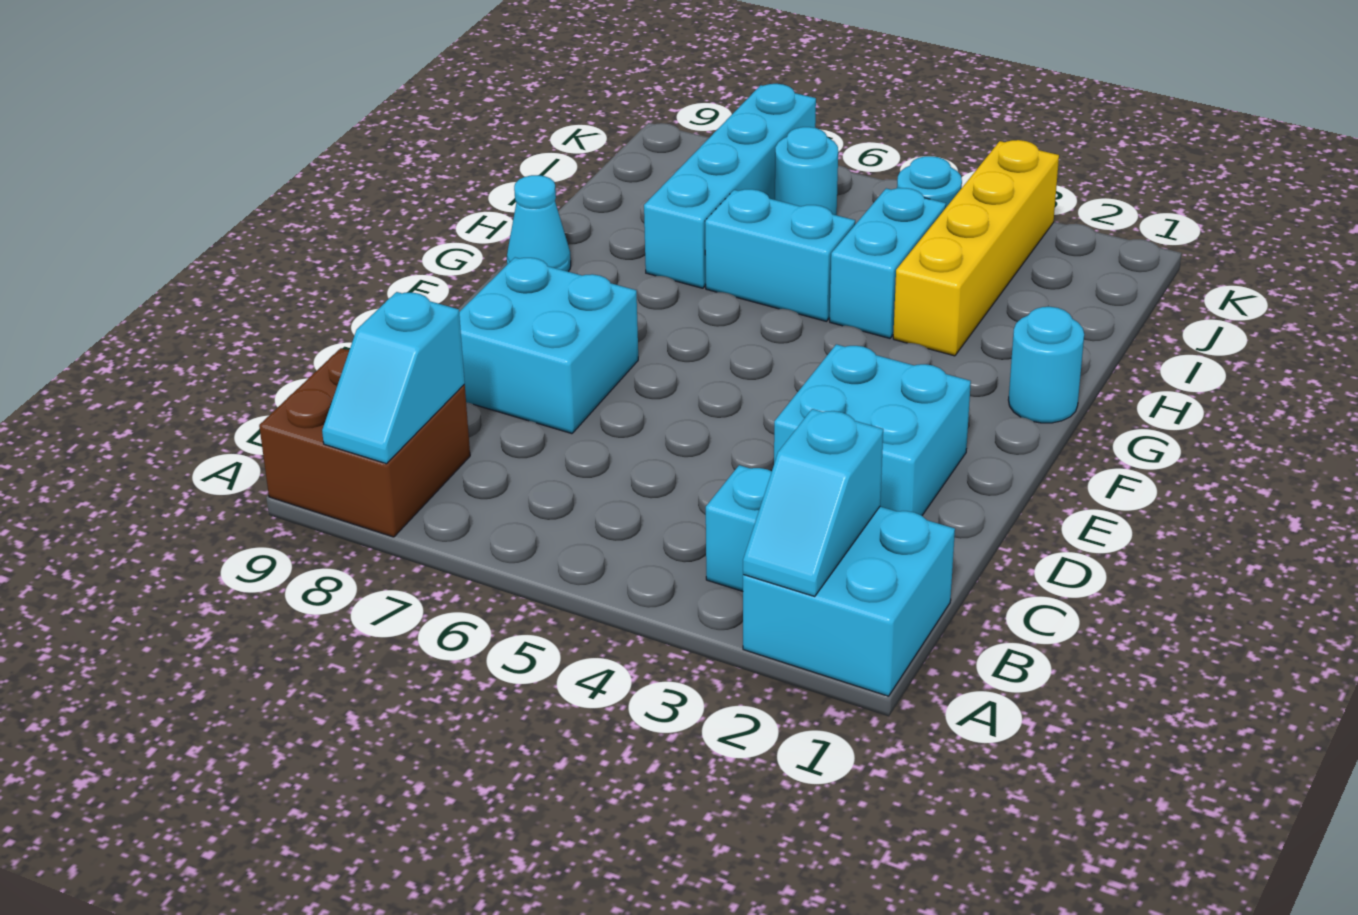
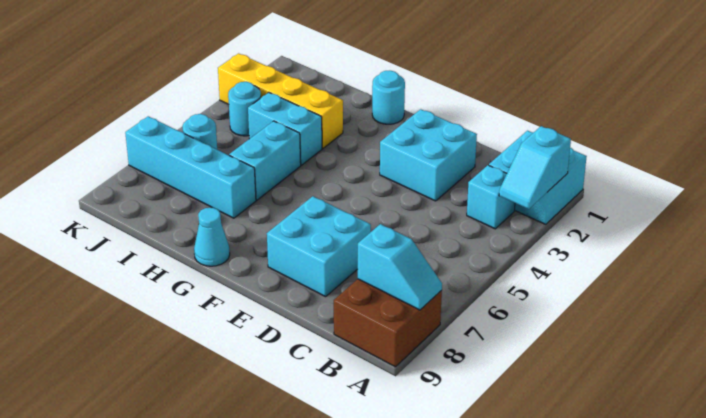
cyan slope A2:B2 level 2 top B -> cyan slope A2:A3 level 2 top 2

